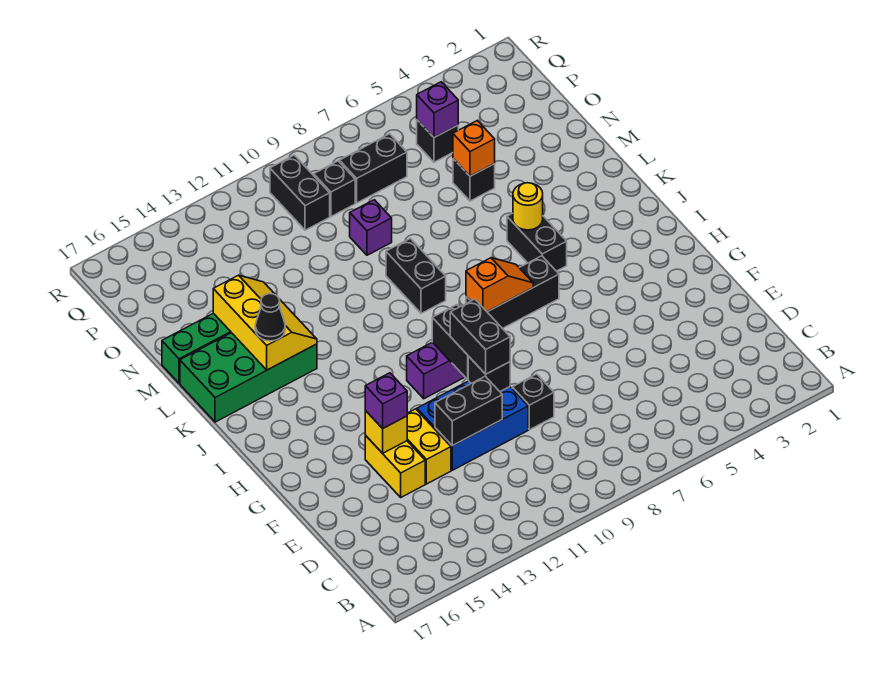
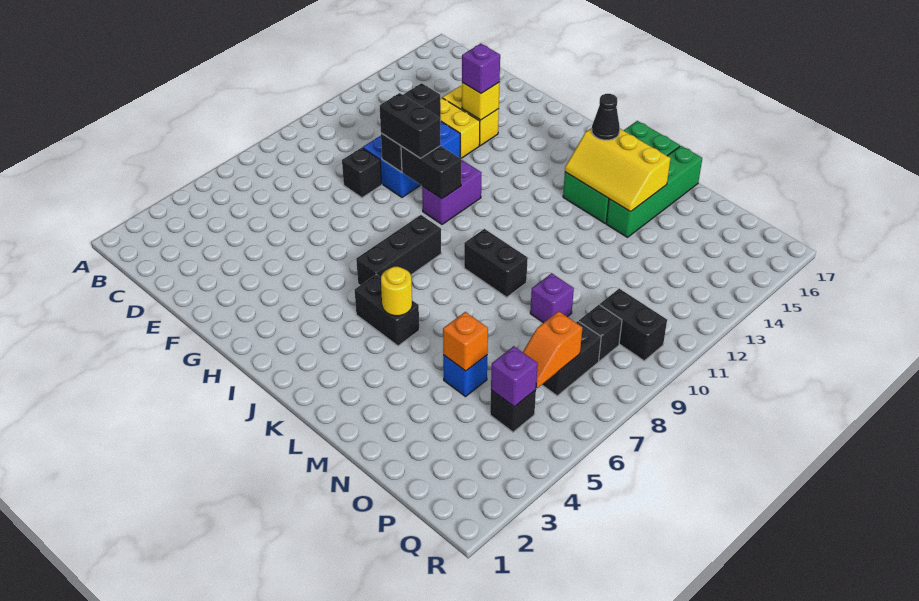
orange slope I7:I8 level 2 top 8 -> orange slope P6:P7 level 2 top 7
black brick N5 level 1 -> blue brick N5 level 1

